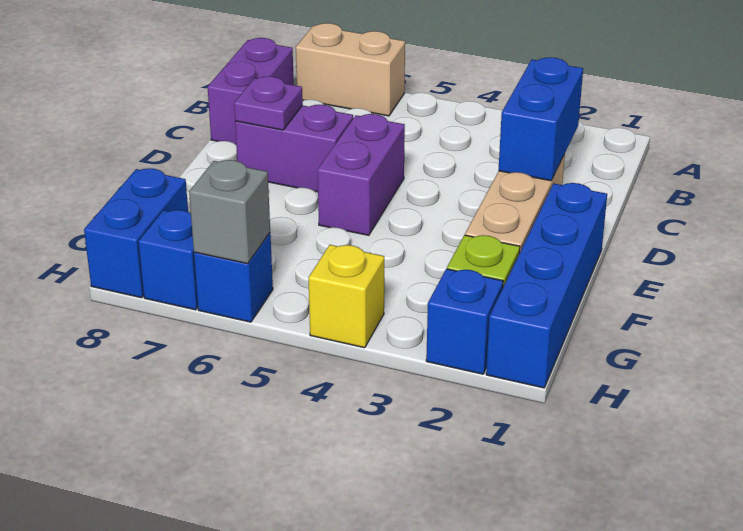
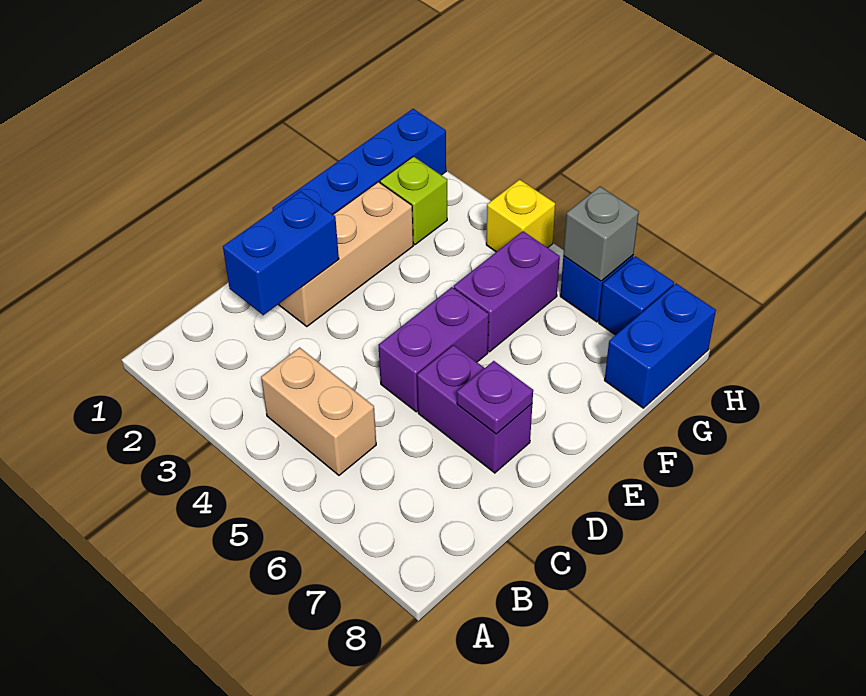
tan brick A6:A7 level 1 -> tan brick B4:B5 level 1
purple brick B8:C8 level 1 -> purple brick F5:G5 level 1
blue brick H2 level 1 -> none

